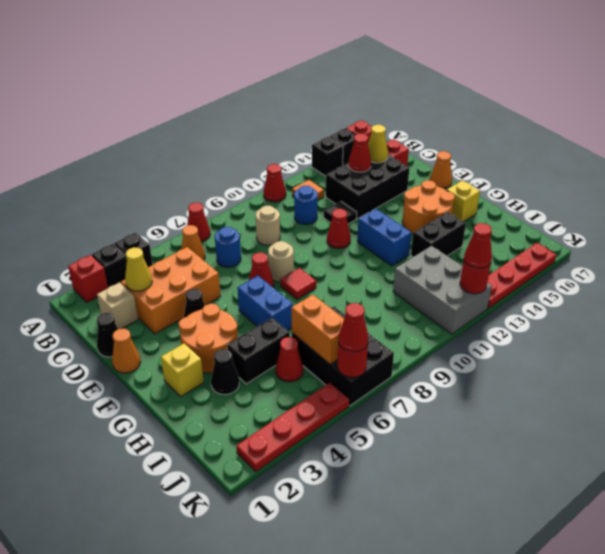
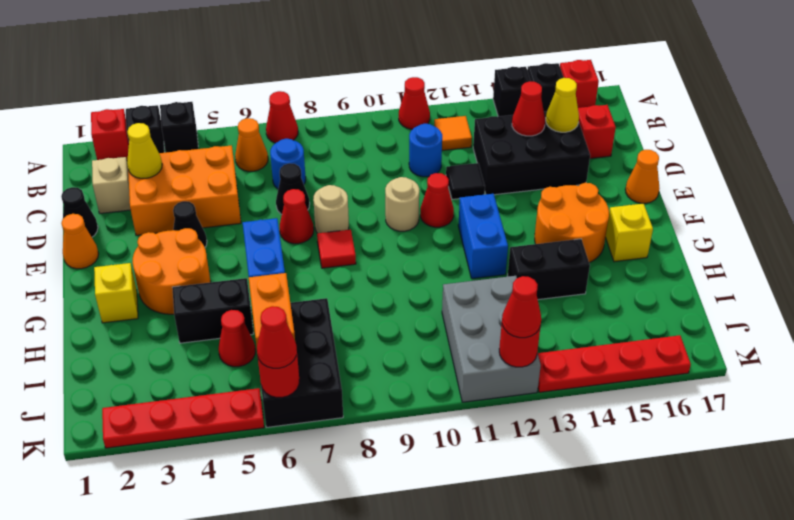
tan round brick C9 level 1 -> tan round brick E10 level 1
black cone H3 level 1 -> black cone D7 level 1

